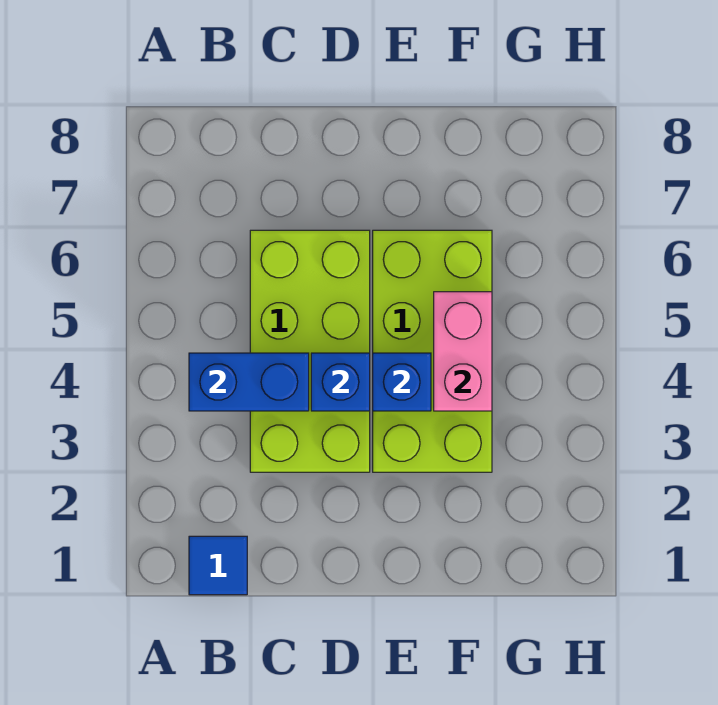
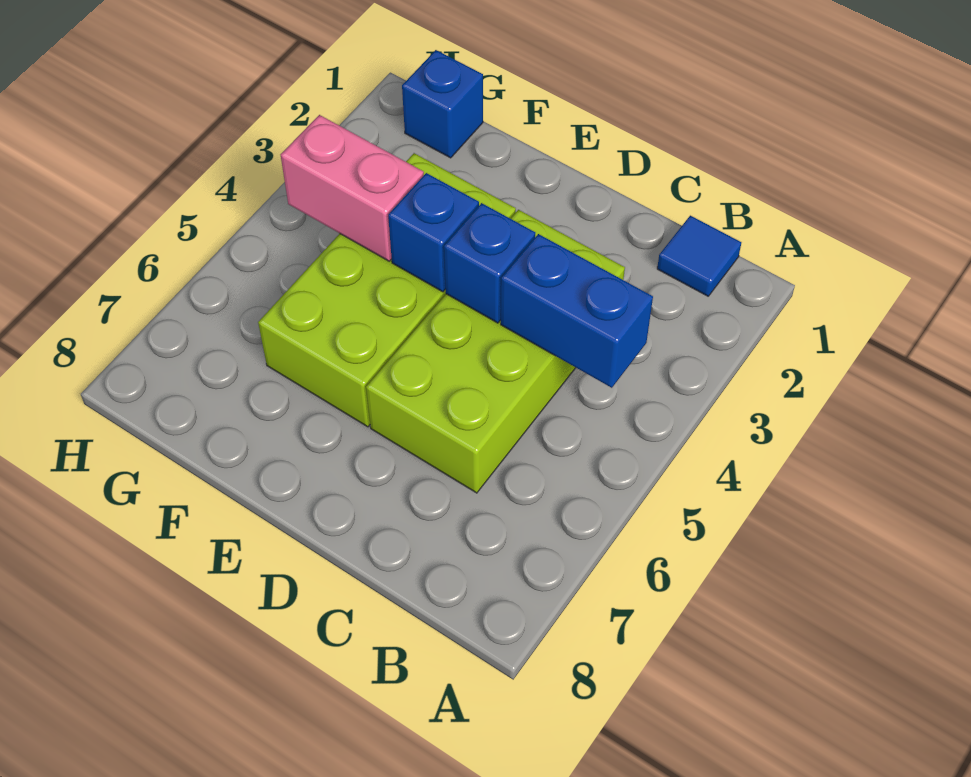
pink brick F4:F5 level 2 -> pink brick F4:G4 level 2
none -> blue brick G1 level 1

